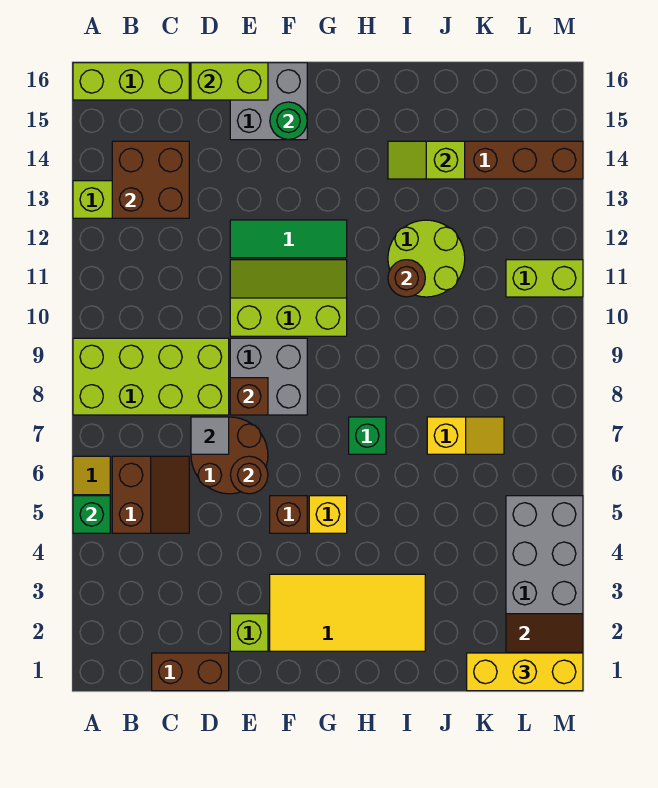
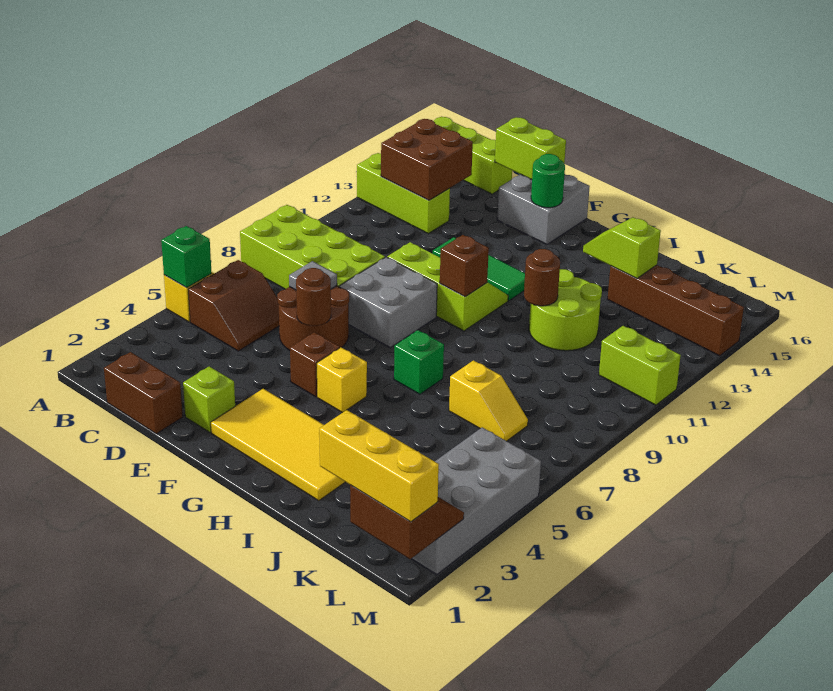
brown brick E8 level 2 -> brown brick G10 level 2

